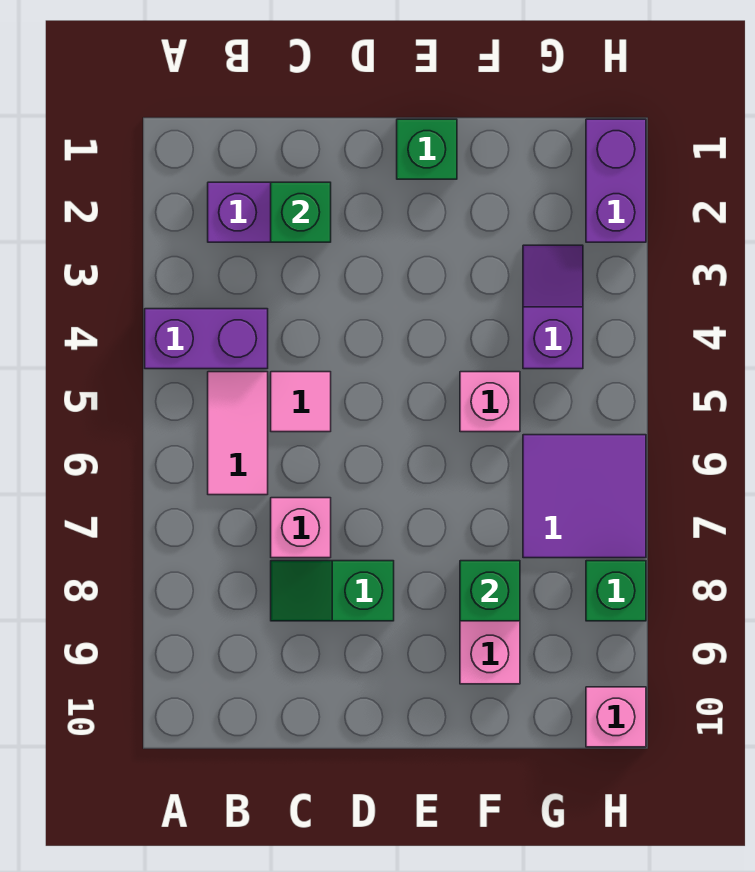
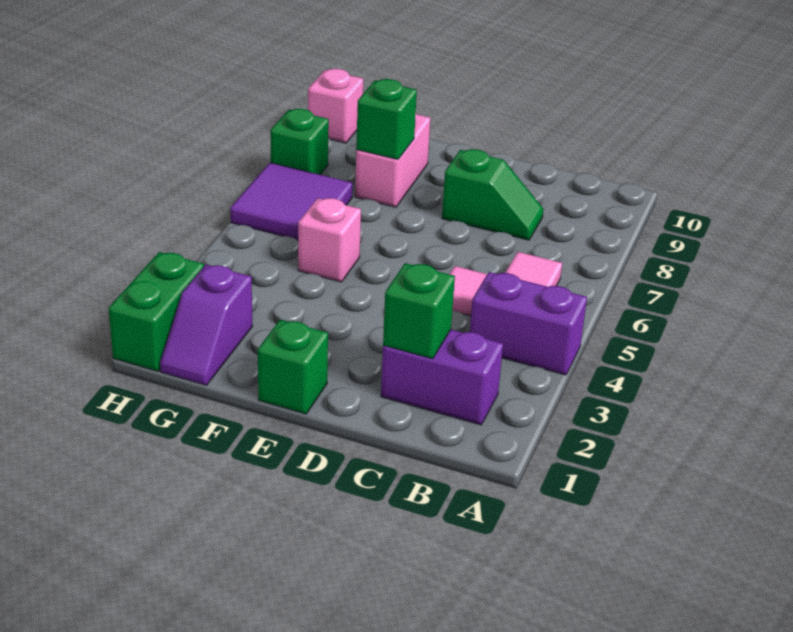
pink brick C7 level 1 -> none
purple slope G3:G4 level 1 top 4 -> purple slope G1:G2 level 1 top 2
purple brick H1:H2 level 1 -> green brick H1:H2 level 1

